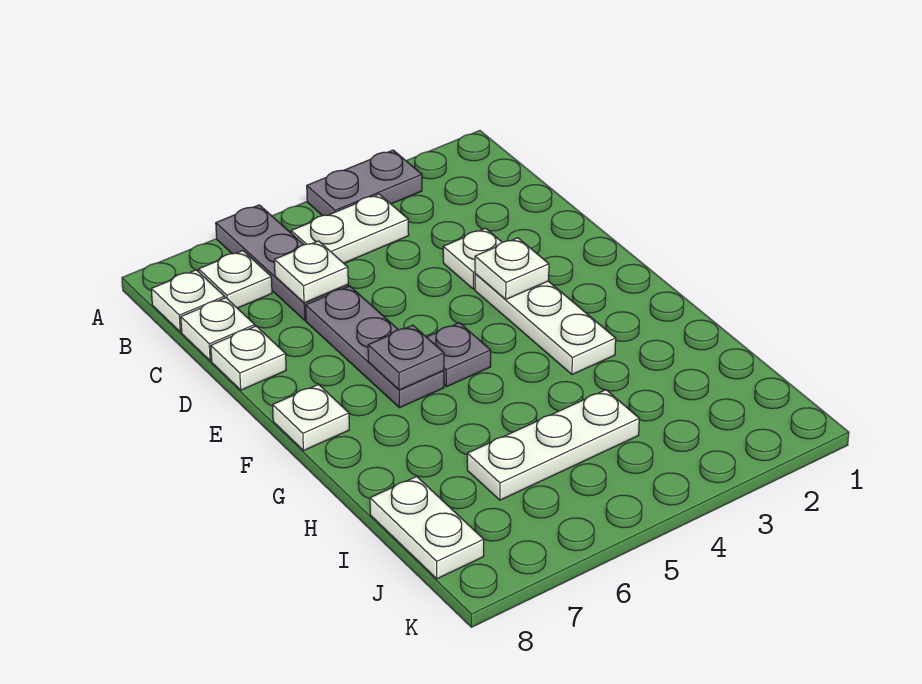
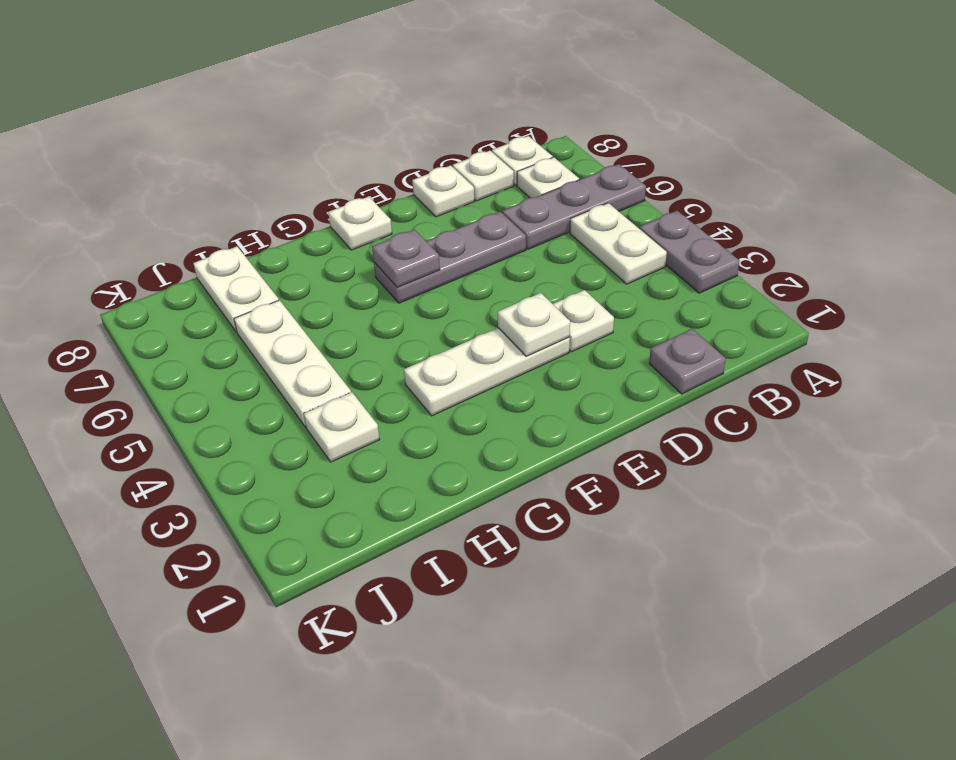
white plate C6 level 2 -> white plate I3 level 1
grey plate F5 level 1 -> grey plate C1 level 1
white plate I8:J8 level 1 -> white plate I7:I8 level 1

